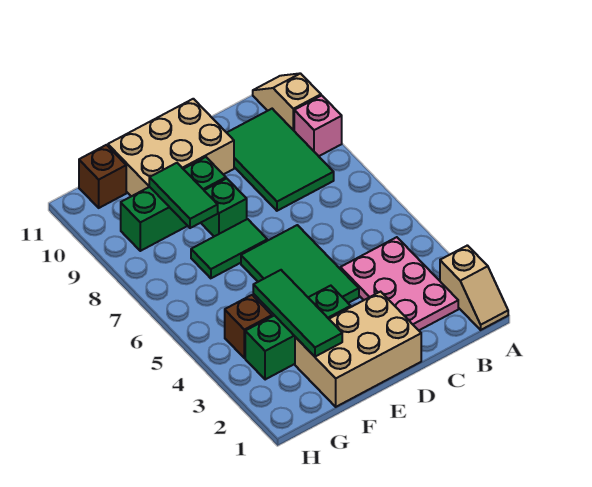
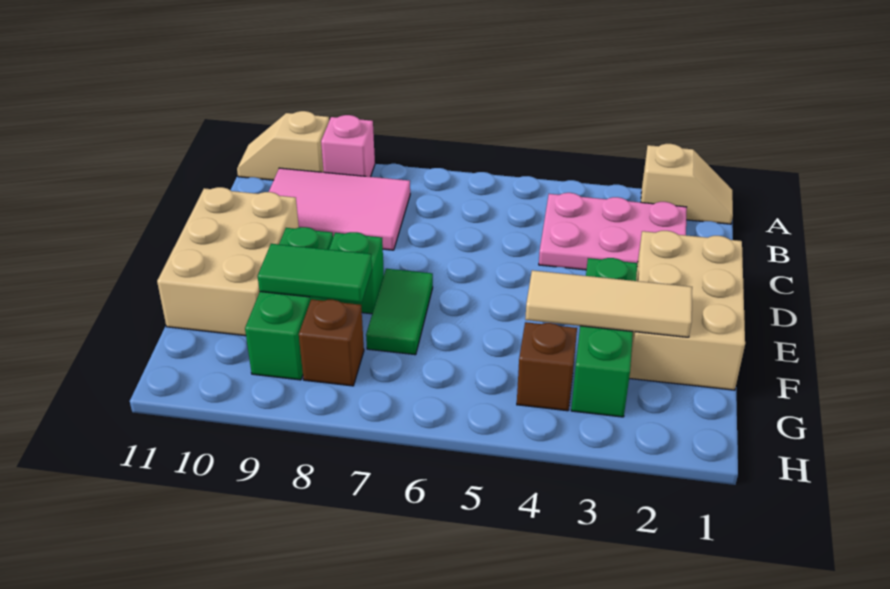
green tile B8:C10 level 1 -> pink tile B8:C10 level 1
green tile D4:E6 level 1 -> none
green tile F2:F4 level 2 -> tan tile F2:F4 level 2
brown brick G11 level 1 -> brown brick G8 level 1

